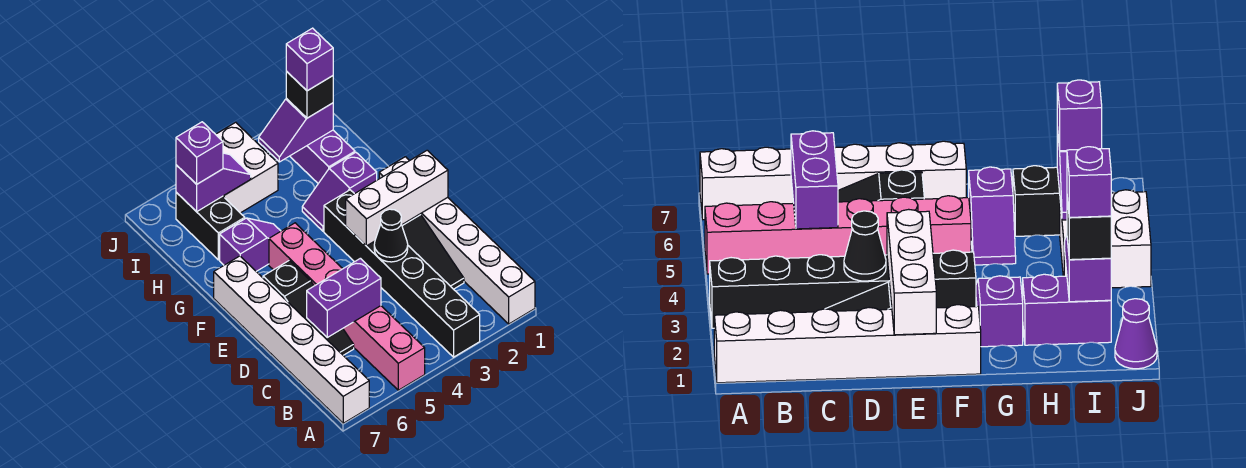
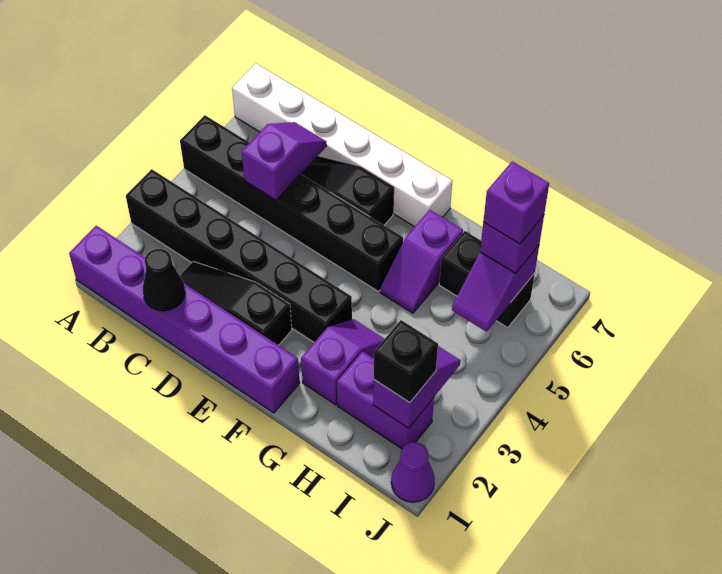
white brick A1:F1 level 1 -> purple brick A1:F1 level 1
pink brick A5:F5 level 1 -> black brick A5:F5 level 1
purple brick C5:C6 level 2 -> purple slope C5:C6 level 2 top 5
black cone D3 level 2 -> black cone C1 level 2
white brick E1:E3 level 2 -> none
purple brick I2 level 4 -> purple brick I6 level 4
white brick I4:J5 level 1 -> none

